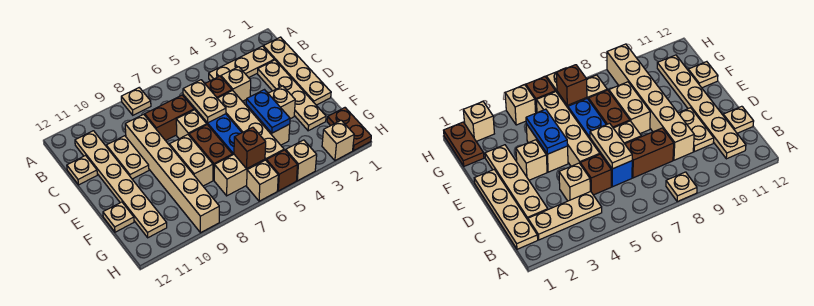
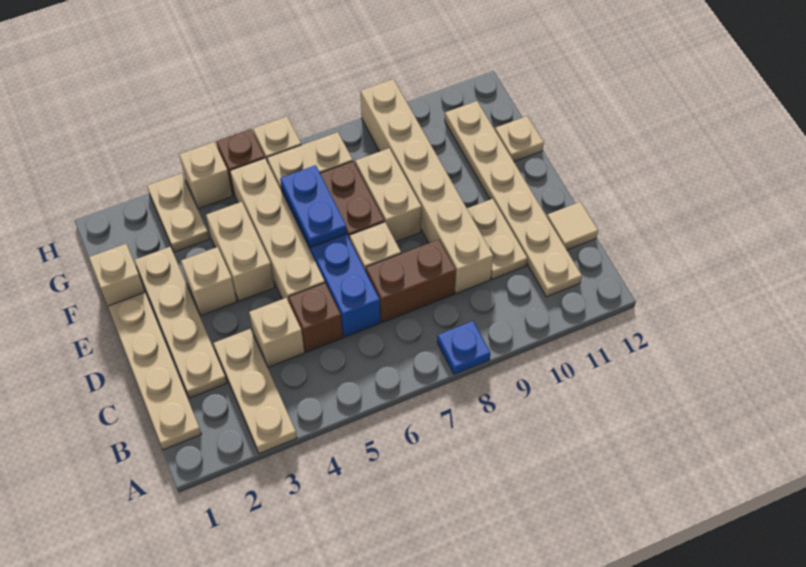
tan plate A8 level 1 -> blue plate A8 level 1
tan plate B2:B4 level 1 -> tan plate A3:C3 level 1
tan plate C6:D6 level 2 -> tan plate G3:H3 level 1
tan plate C12 level 1 -> tan tile C12 level 1
blue plate E4:F4 level 2 -> blue plate E6:F6 level 2
brown plate G1:H1 level 1 -> none
brown brick G6 level 2 -> none
tan brick H2 level 1 -> tan brick F1 level 1

